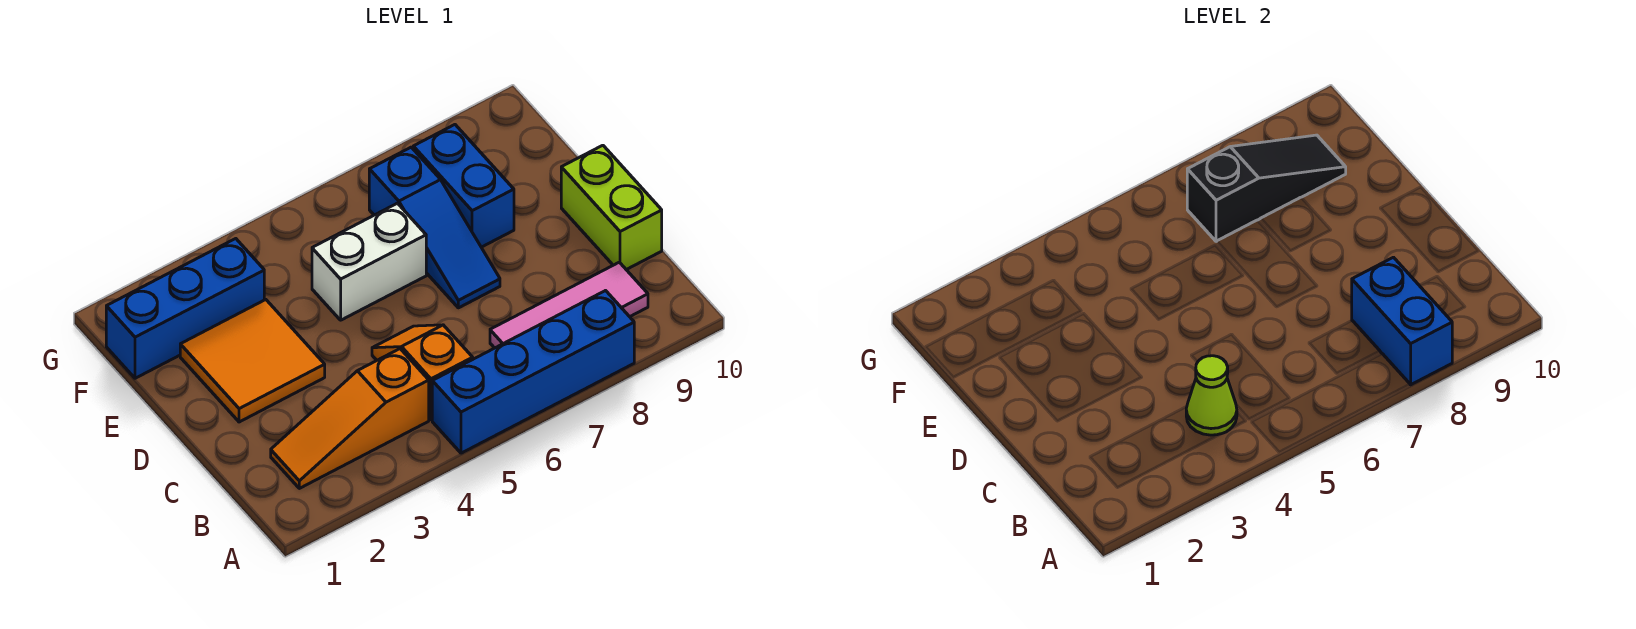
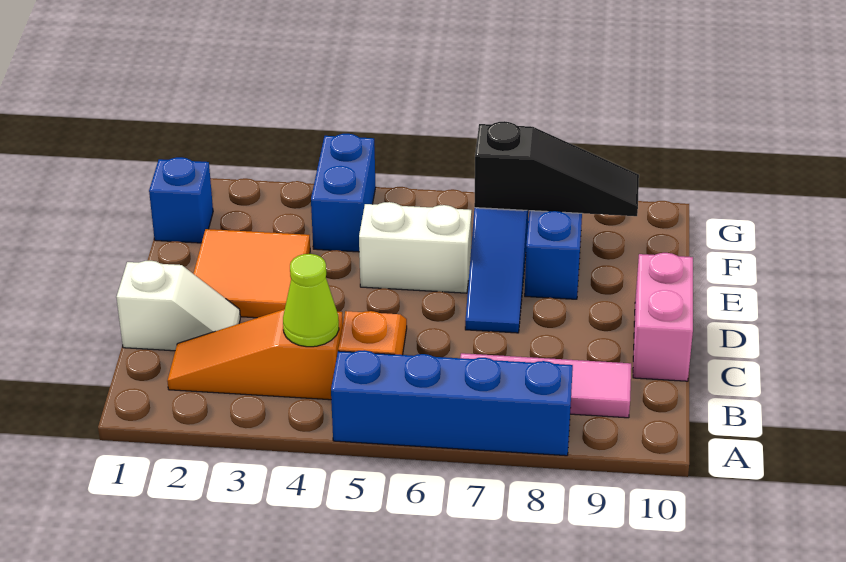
blue brick A8:B8 level 2 -> blue brick F4:G4 level 1
none -> white slope C1:C2 level 1 top 1
lime brick C10:D10 level 1 -> pink brick C10:D10 level 1
blue brick F1:F3 level 1 -> blue brick F1 level 1

